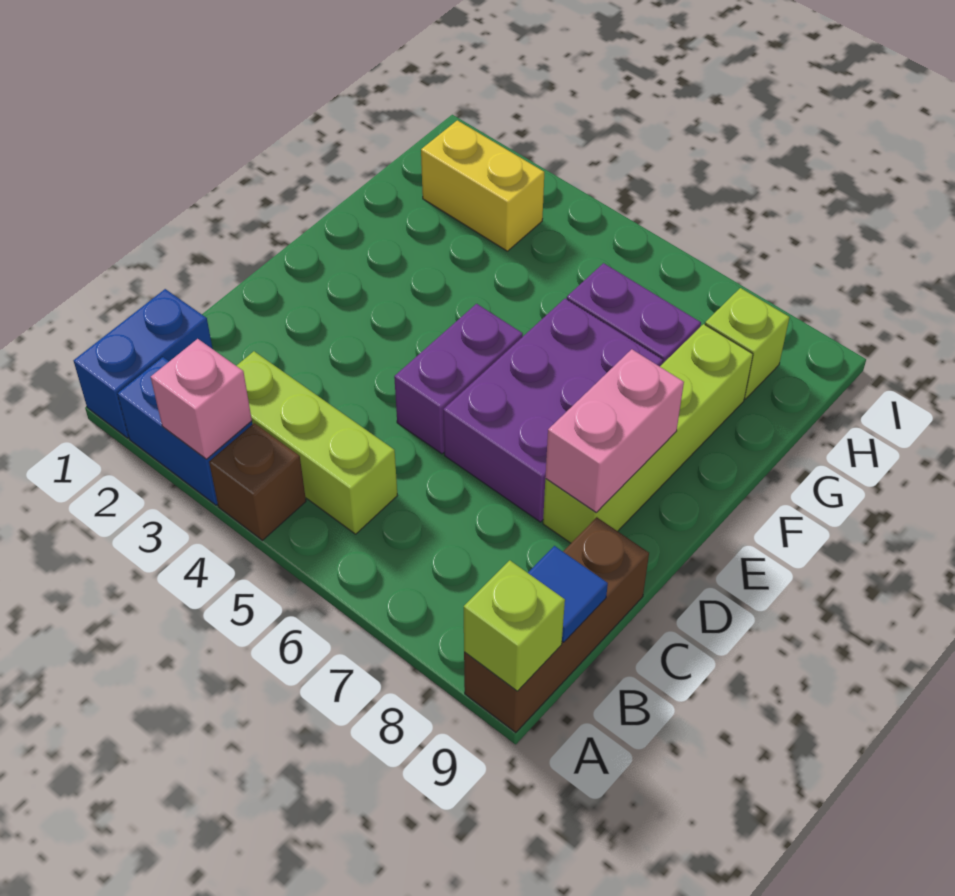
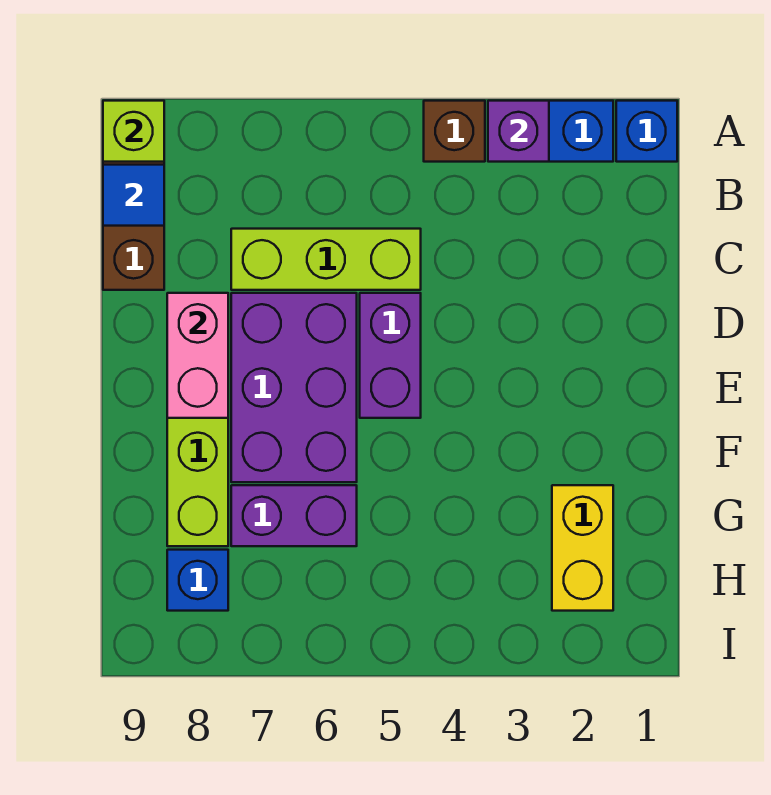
blue brick A1:B1 level 1 -> blue brick A1 level 1
pink brick A3 level 2 -> purple brick A3 level 2
lime brick B3:B5 level 1 -> lime brick C5:C7 level 1
yellow brick H2:H3 level 1 -> yellow brick G2:H2 level 1
lime brick H8 level 1 -> blue brick H8 level 1

